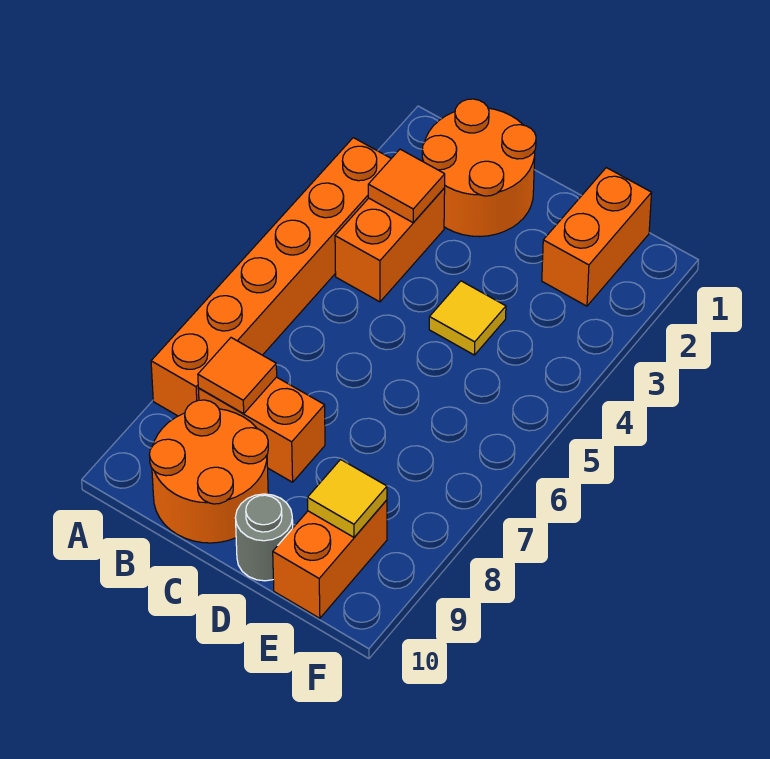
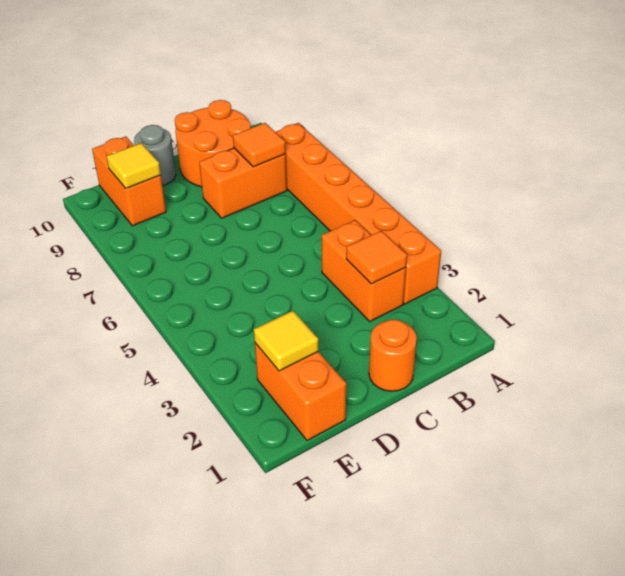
orange round brick B1:C2 level 1 -> orange round brick C1 level 1
yellow tile D4 level 1 -> yellow tile E2 level 2

